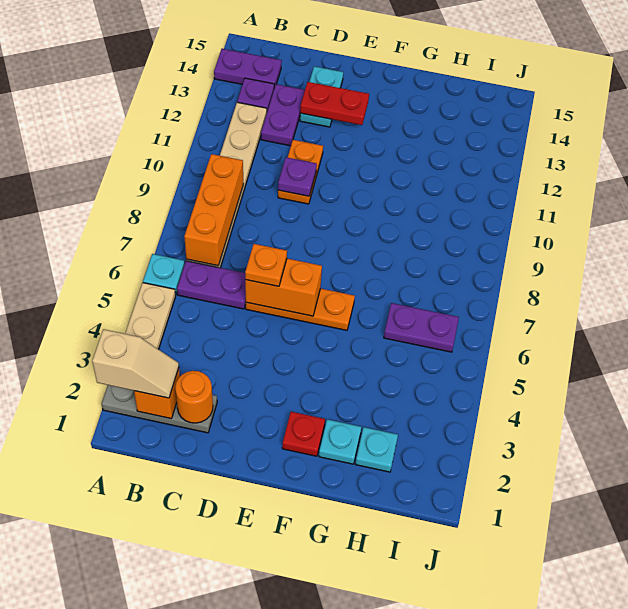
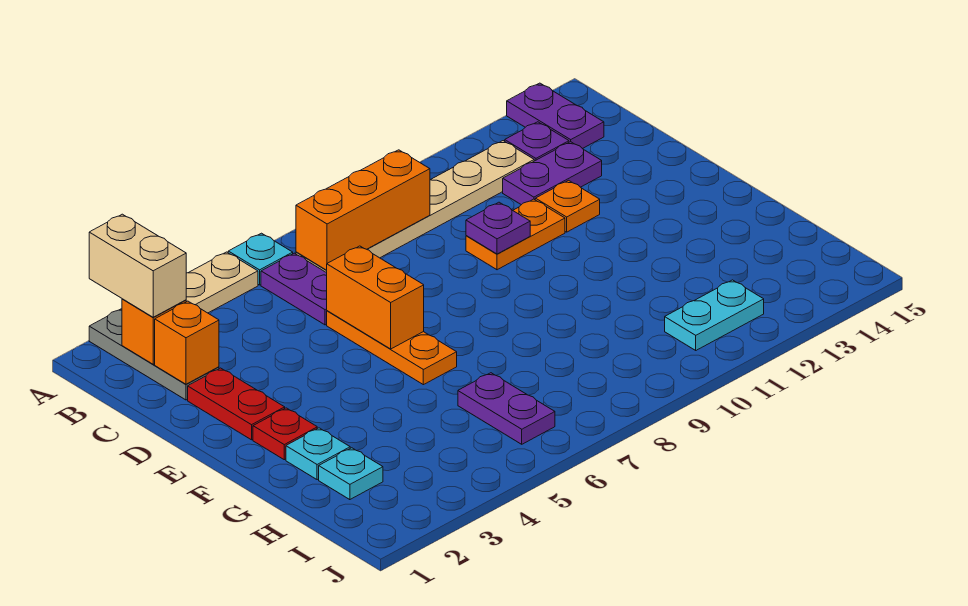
tan slope A2:B2 level 3 top A -> tan brick A2:B2 level 3
orange round brick C2 level 2 -> orange brick C2 level 2
orange plate D6 level 3 -> orange plate D12 level 1
cyan plate D13:D14 level 1 -> cyan plate I11:I12 level 1
red plate D13:E13 level 2 -> red plate D2:E2 level 1

